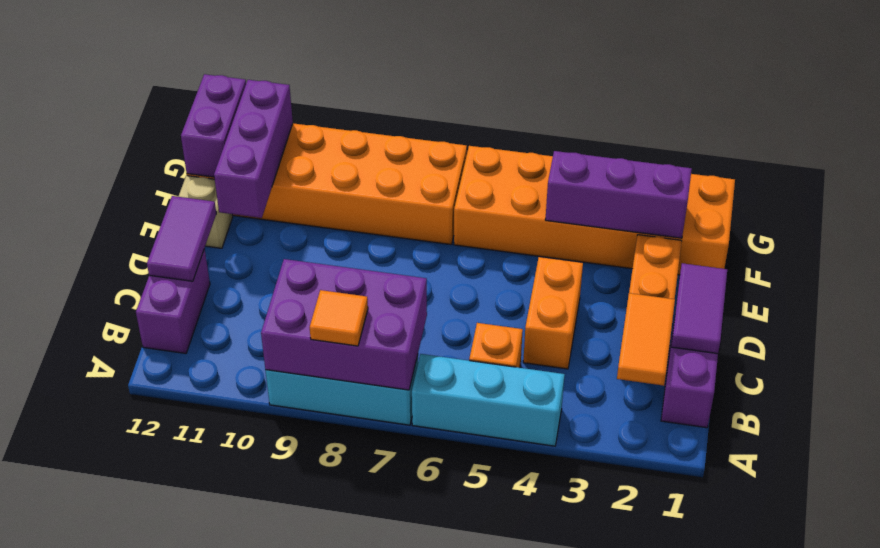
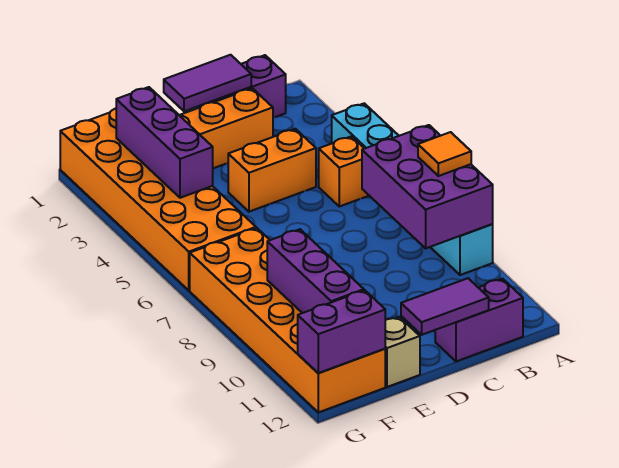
orange tile B2:C2 level 2 -> none
purple brick E11:G11 level 2 -> purple brick F9:F11 level 2

